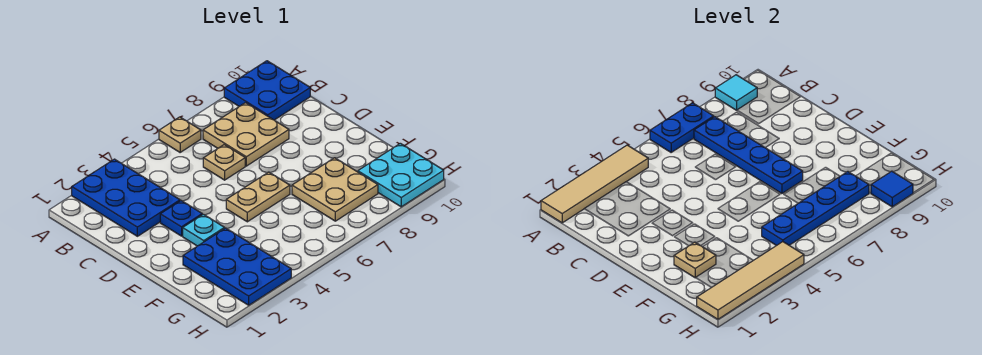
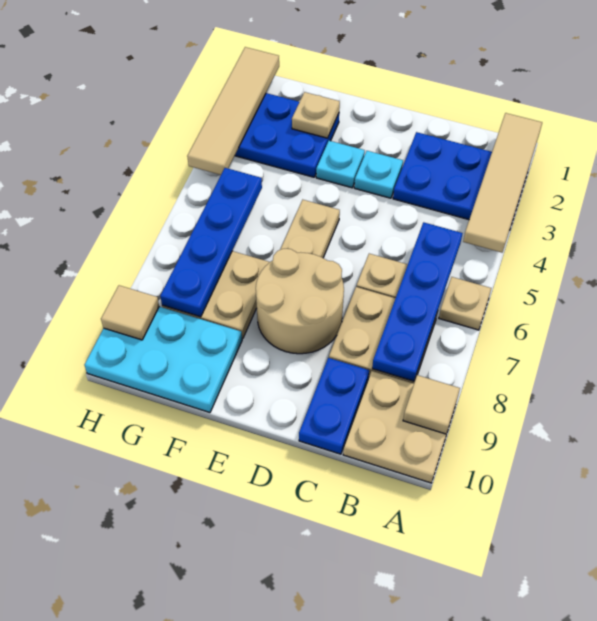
blue plate A6:A7 level 2 -> blue plate C9:C10 level 1
blue plate A9:B10 level 1 -> tan plate A9:B10 level 1
cyan tile A9 level 2 -> tan tile A9 level 2
blue plate B7:E7 level 2 -> blue plate B5:B8 level 2
blue plate D3 level 1 -> cyan plate D3 level 1
none -> tan round brick D7:E8 level 1
cyan plate G9:H10 level 1 -> cyan plate F9:H10 level 1
blue tile H9 level 2 -> tan tile H9 level 2

